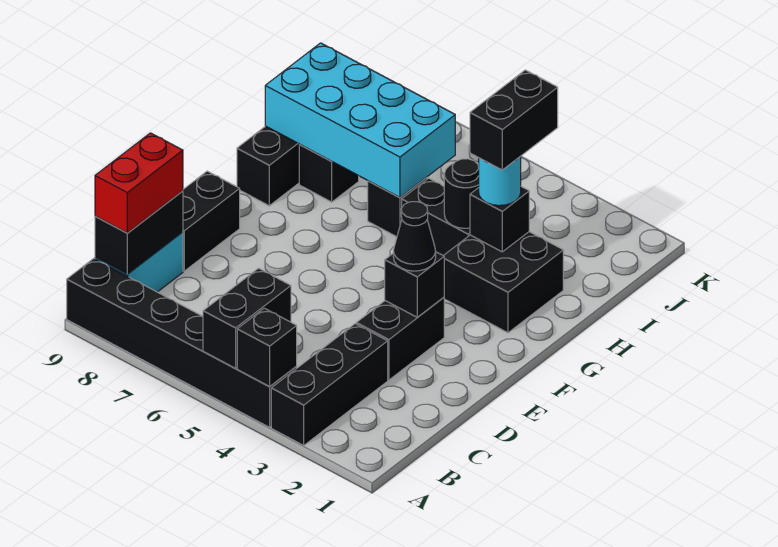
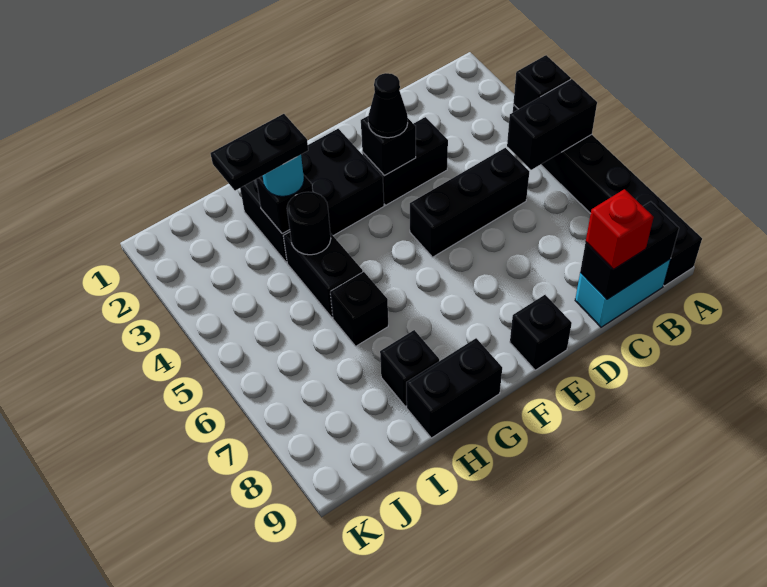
black brick A3:C3 level 1 -> black brick C5:E5 level 1
red brick B9:C9 level 3 -> red brick C9 level 3
black brick D9:E9 level 1 -> black brick E9 level 1
black brick G2:H3 level 1 -> black brick F2:H3 level 1
black brick H3:I3 level 4 -> black plate H3:I3 level 4
cyan brick H6:I9 level 2 -> none

